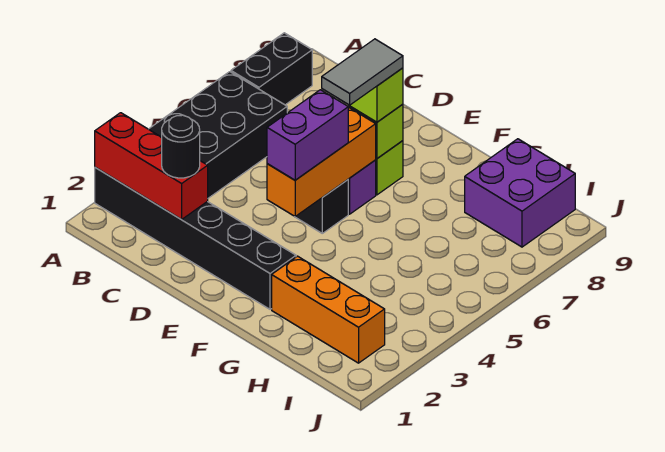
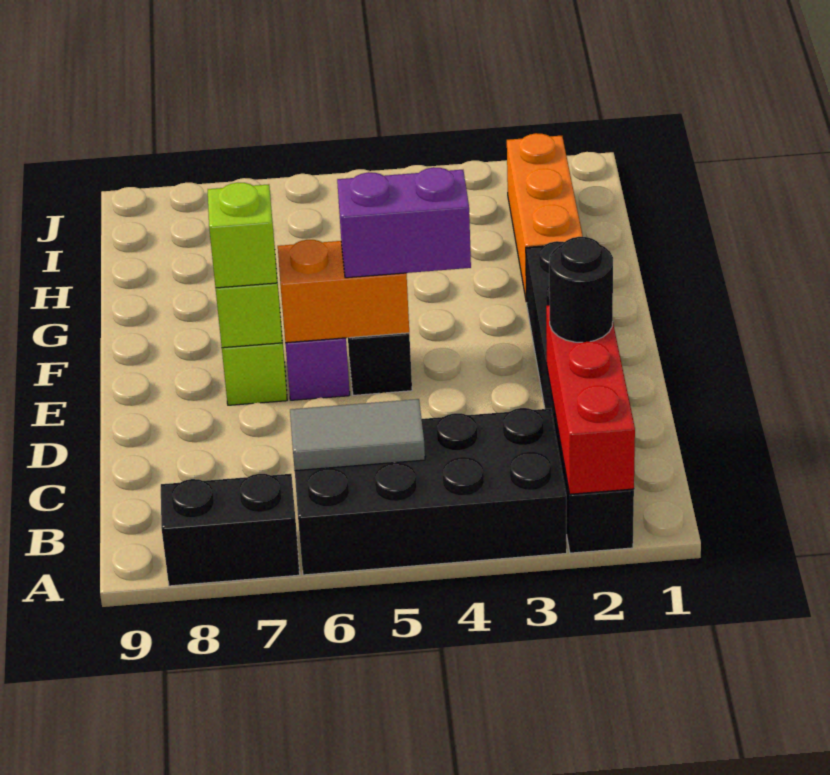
orange brick E4:E6 level 2 -> orange brick E5:E6 level 2
grey tile E6:E7 level 4 -> grey tile B5:B6 level 2
purple brick H8:I9 level 1 -> none

